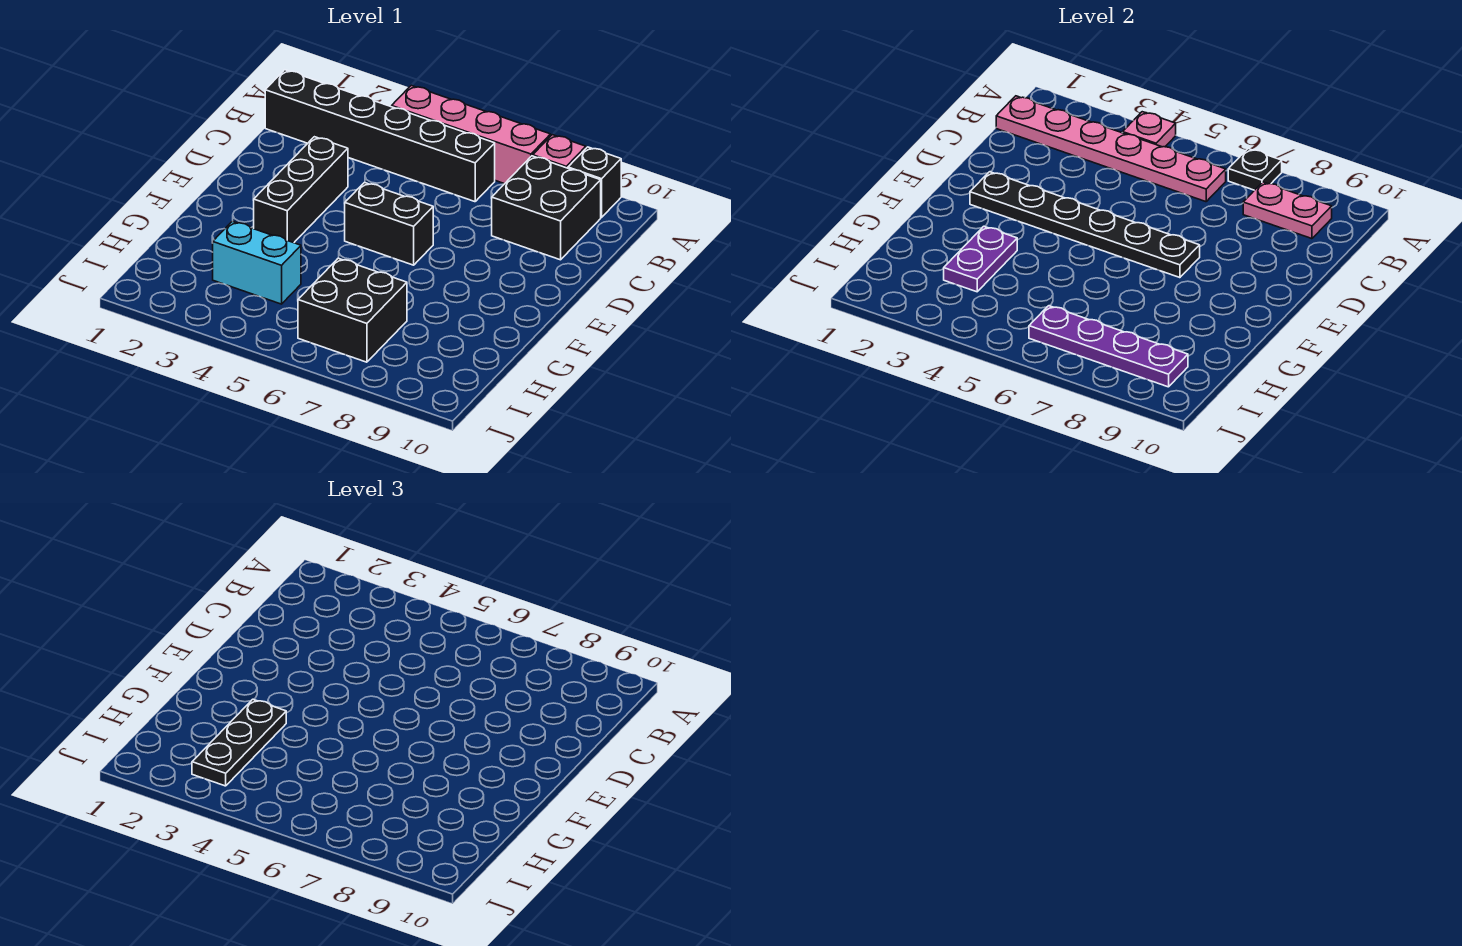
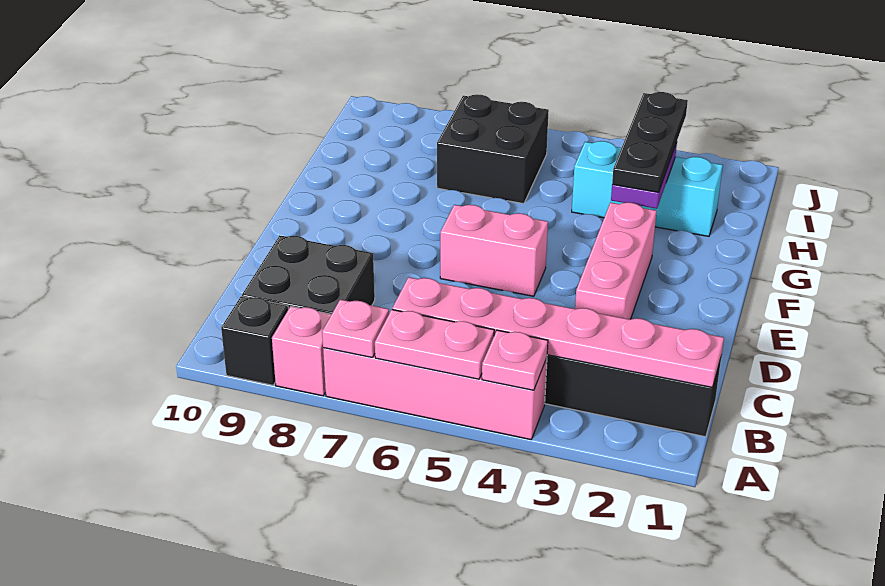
black plate A7 level 2 -> pink plate A7 level 2
pink plate B8:B9 level 2 -> pink plate A5:A6 level 2
black brick D3:F3 level 1 -> pink brick D3:F3 level 1
black plate E2:E7 level 2 -> none
black brick E5:E6 level 1 -> pink brick E5:E6 level 1
cyan brick H3:H4 level 1 -> cyan brick H2:H4 level 1
purple plate I6:I9 level 2 -> none

